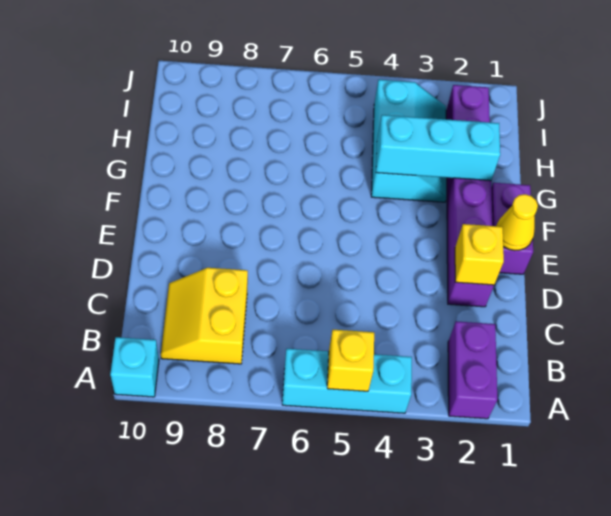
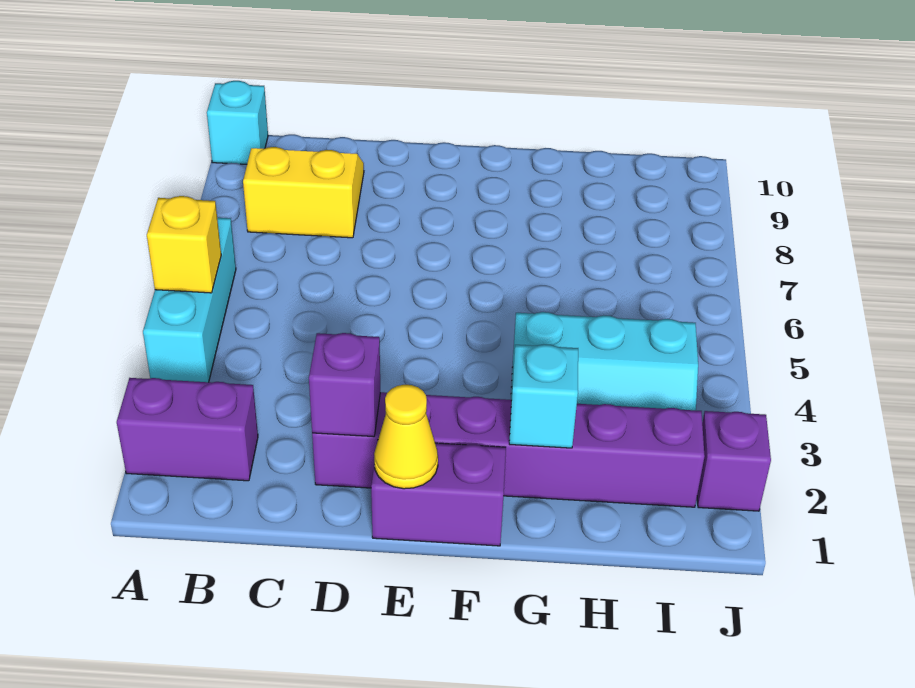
yellow brick D2 level 2 -> purple brick D2 level 2
cyan brick G2:G4 level 2 -> cyan brick G2 level 2
none -> purple brick J2 level 1

